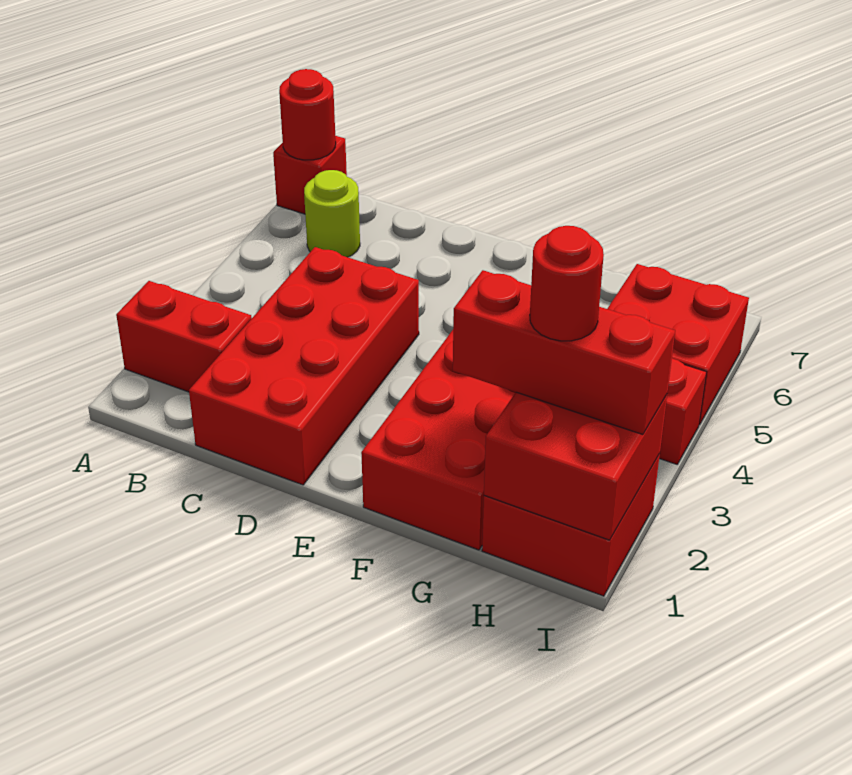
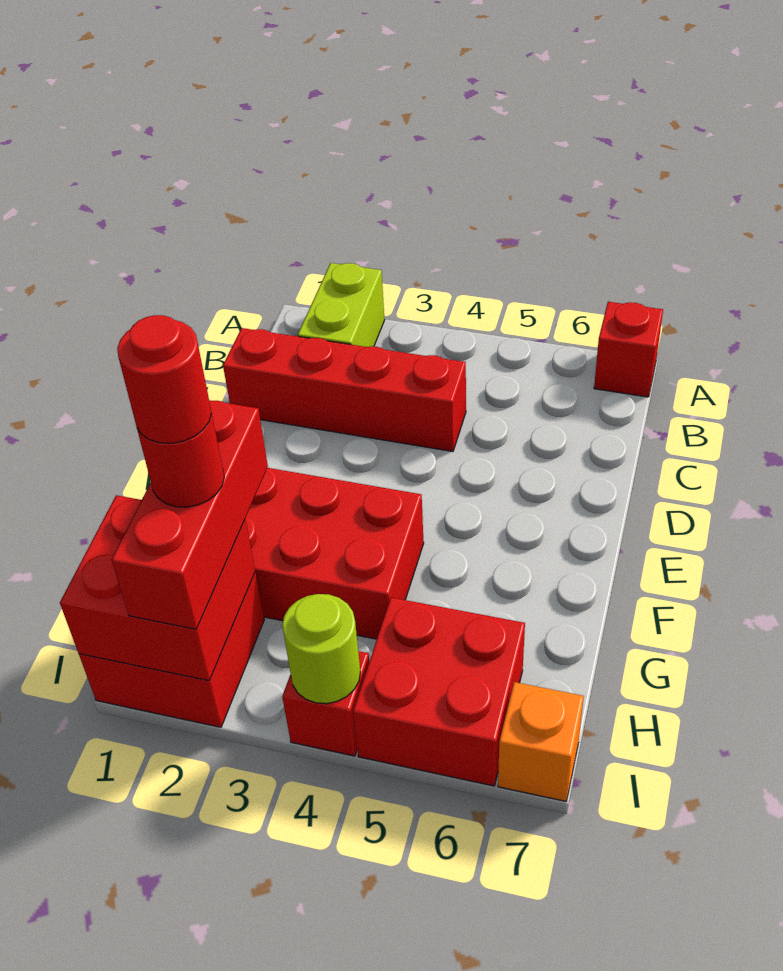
red brick A2:B2 level 1 -> lime brick A2:B2 level 1
red round brick A7 level 2 -> red round brick H2 level 5
lime round brick B6 level 1 -> lime round brick I4 level 2
red brick C1:D4 level 1 -> red brick C1:C4 level 1
none -> orange brick I7 level 1

